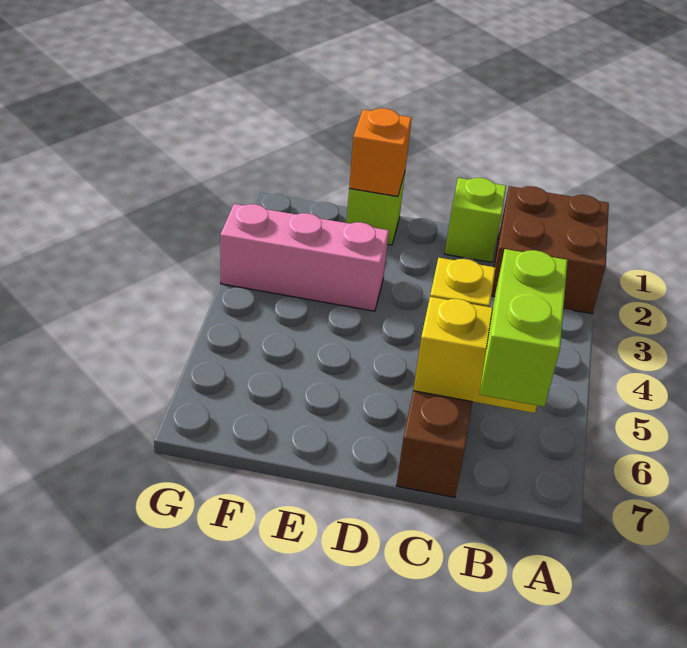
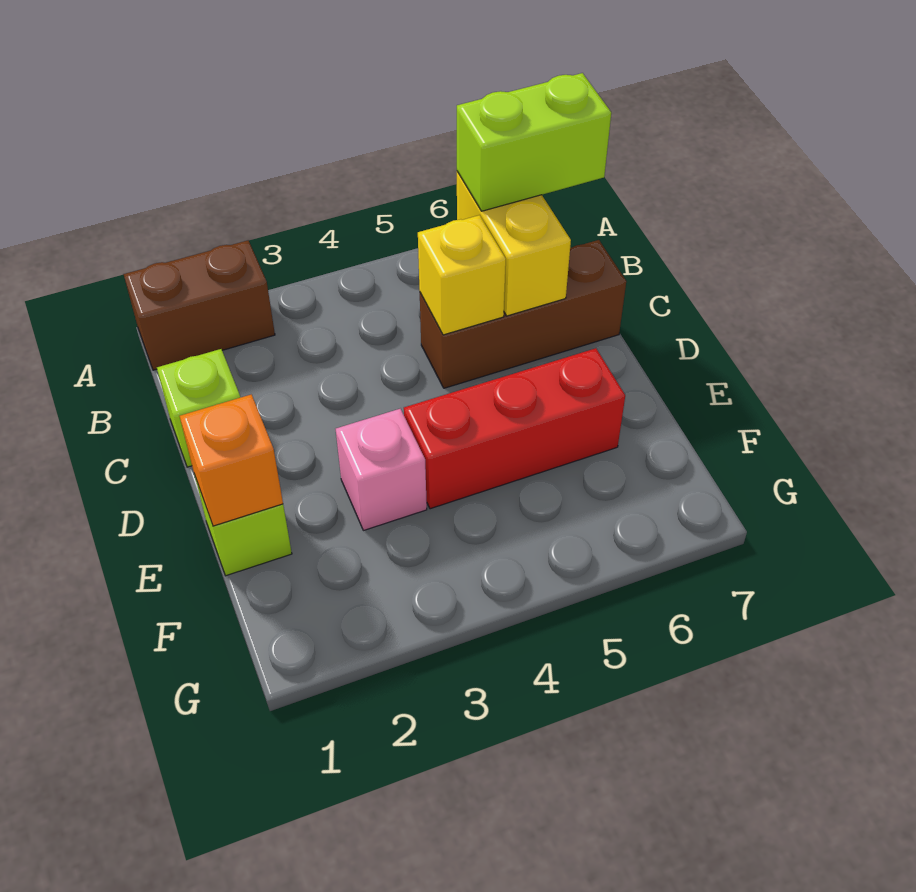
brown brick A1:B2 level 1 -> brown brick A1:A2 level 1
pink brick E3:G3 level 1 -> pink brick E3 level 1
none -> red brick E4:E6 level 1

